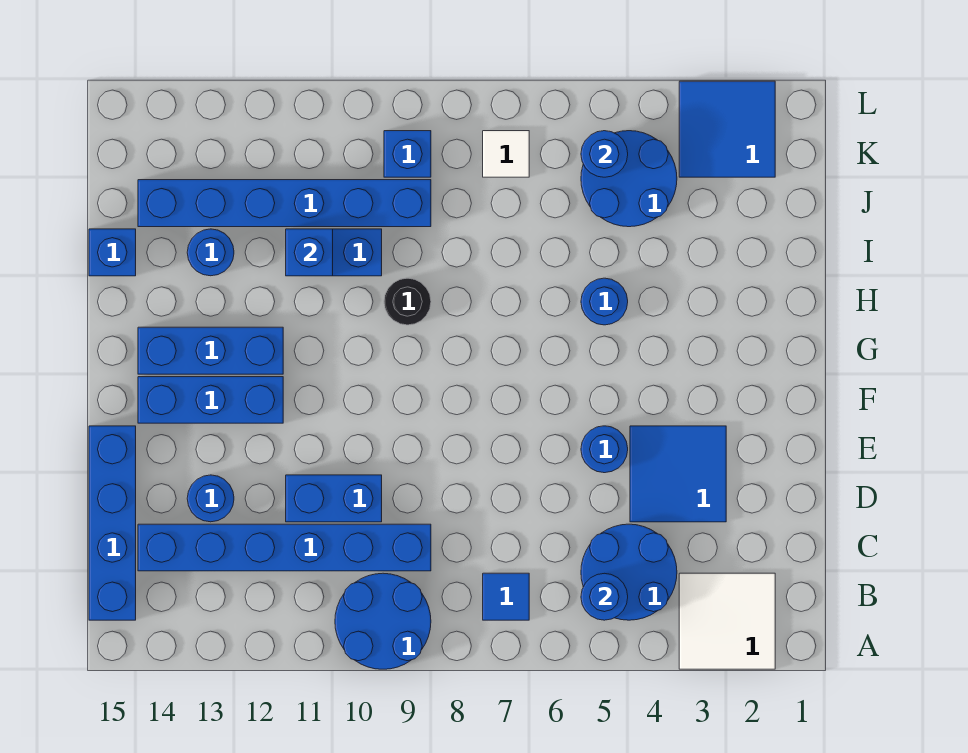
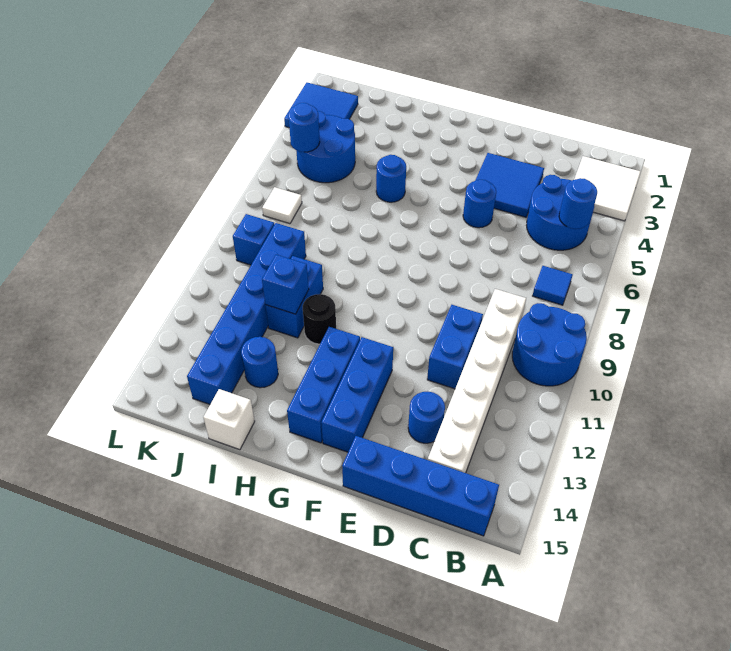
blue brick C9:C14 level 1 -> white brick C9:C14 level 1
black round brick H9 level 1 -> black round brick H11 level 1
blue brick I15 level 1 -> white brick I15 level 1

